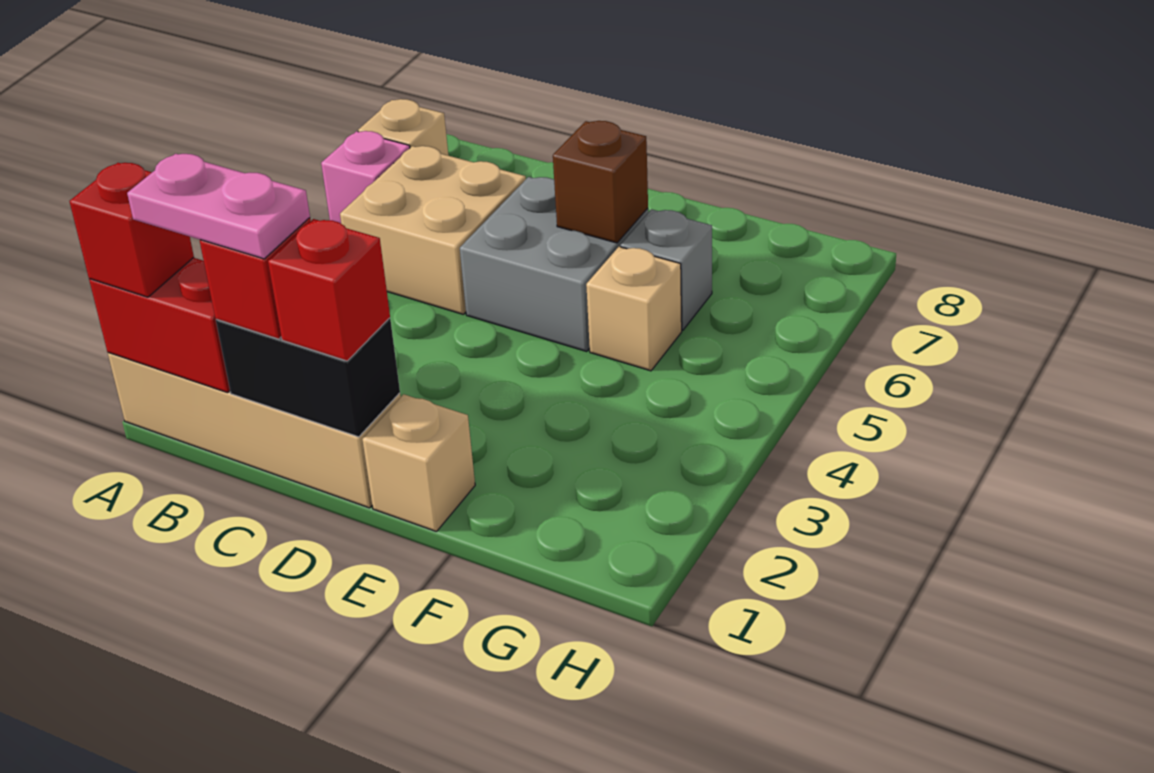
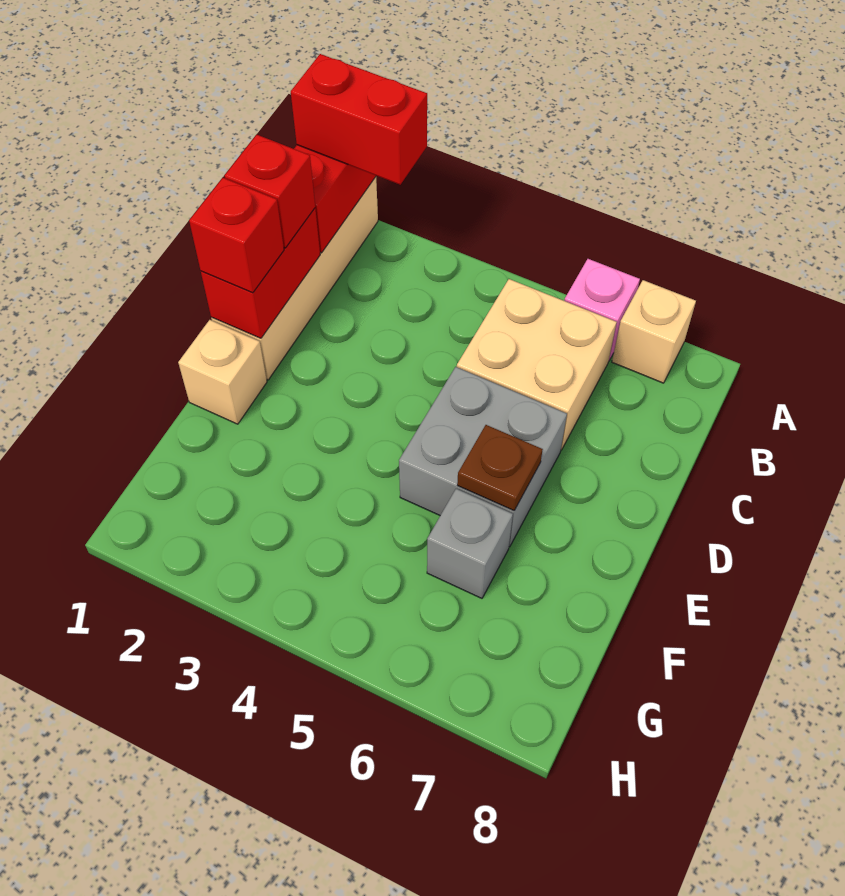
red brick A1 level 3 -> red brick A1:A2 level 3
pink plate B1:C1 level 4 -> none
black brick C1:D1 level 2 -> red brick C1:D1 level 2
brown brick E6 level 2 -> brown plate E6 level 2
tan brick F5 level 1 -> none

